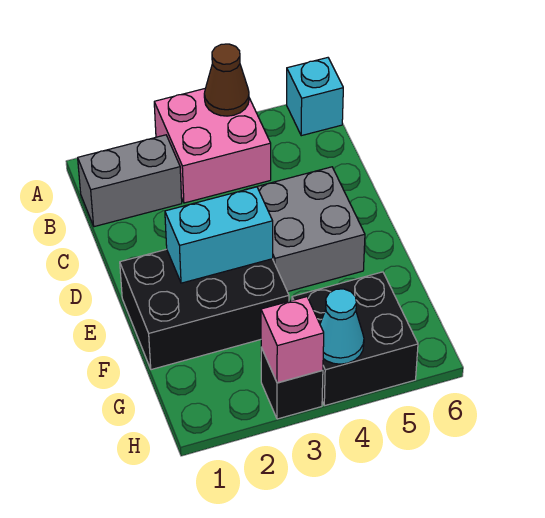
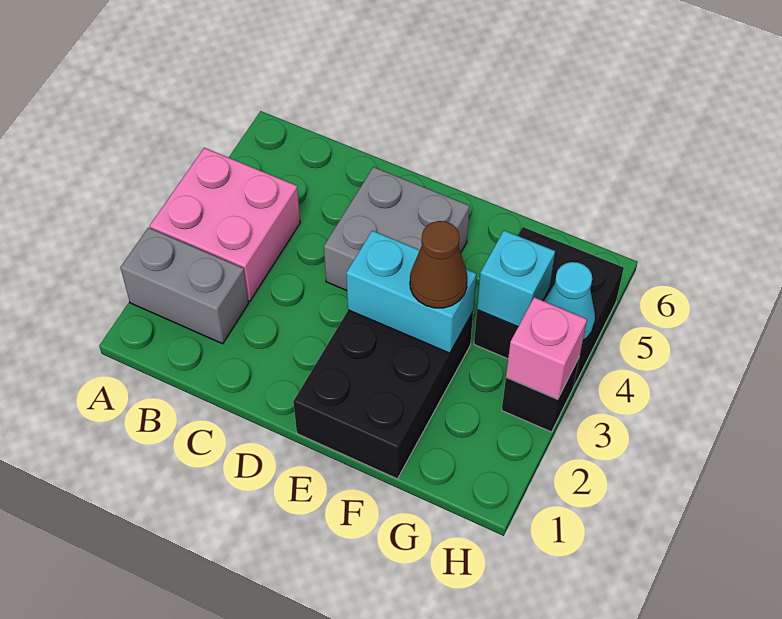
brown cone A4 level 2 -> brown cone F3 level 3
cyan brick A6 level 1 -> cyan brick G4 level 2
grey brick B1:B2 level 1 -> grey brick A2:B2 level 1
cyan brick E2:E3 level 2 -> cyan brick E3:F3 level 2

